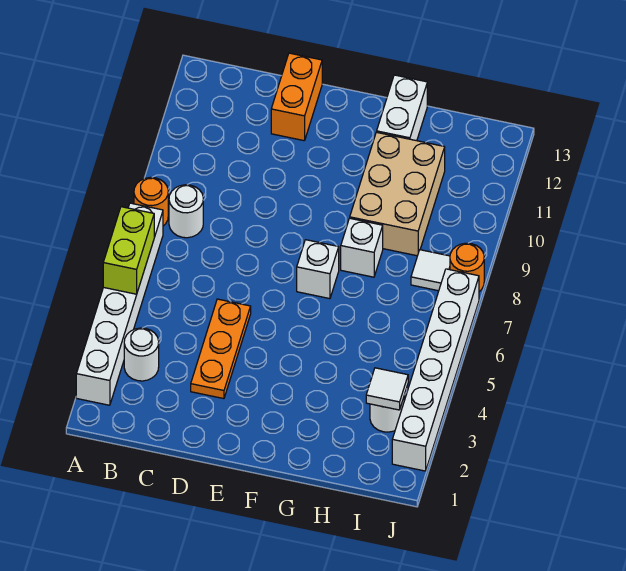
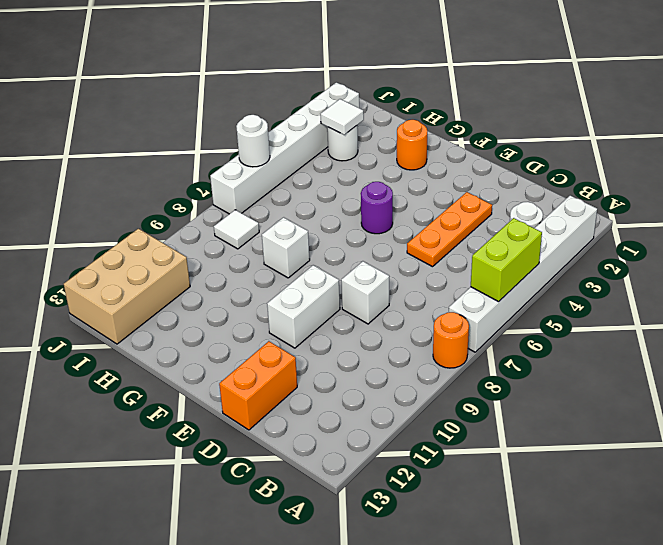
white round brick B8 level 1 -> white round brick J6 level 2
none -> purple round brick F5 level 1
white brick F7 level 1 -> white brick D8 level 1
tan brick G9:H11 level 1 -> tan brick I11:J13 level 1
white brick G12:G13 level 1 -> white brick E9:E10 level 1
orange round brick J8 level 1 -> orange round brick G2 level 1

